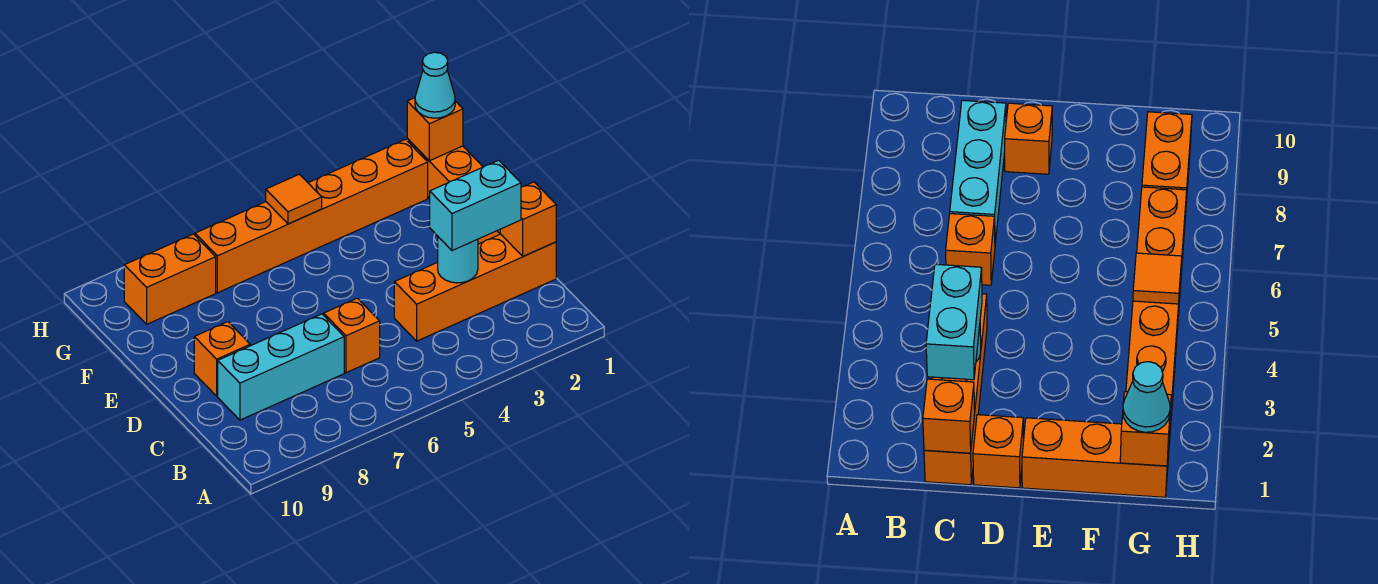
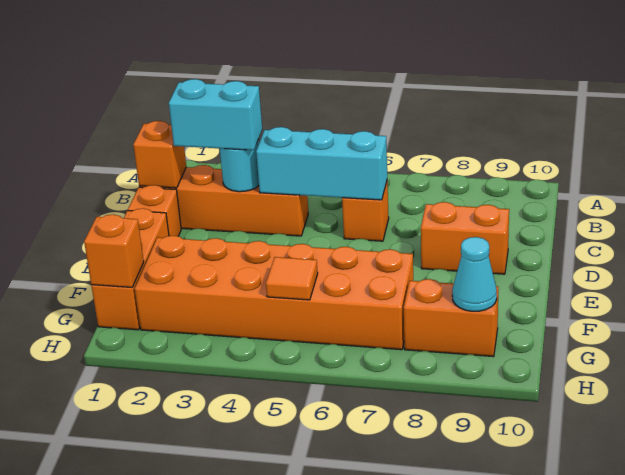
cyan brick C7:C9 level 1 -> cyan brick C4:C6 level 2
orange brick D9 level 1 -> orange brick D8:D9 level 1
cyan cone G1 level 3 -> cyan cone G9 level 2
orange brick G2:G7 level 1 -> orange brick F2:G7 level 1

